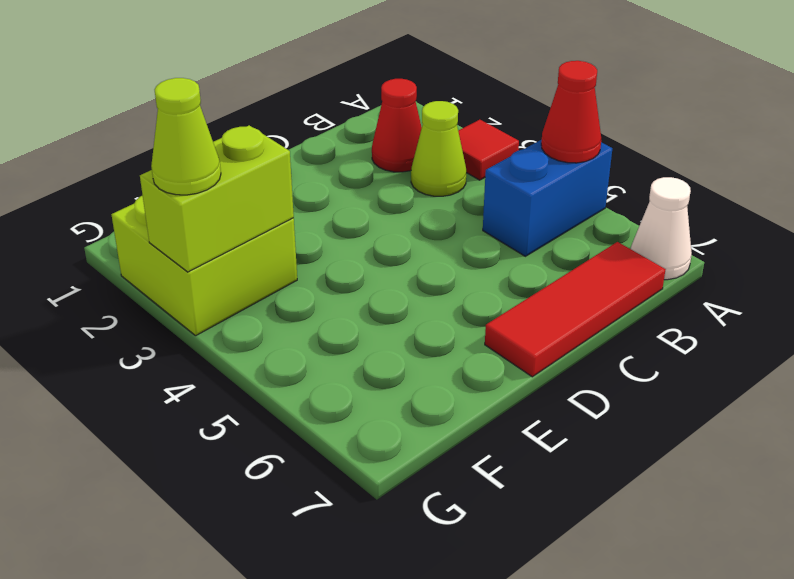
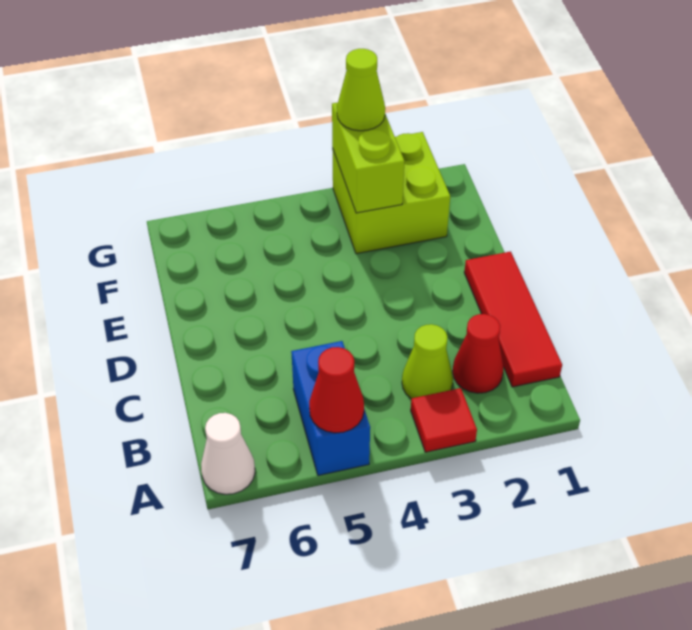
red tile B7:D7 level 1 -> red tile B1:D1 level 1

